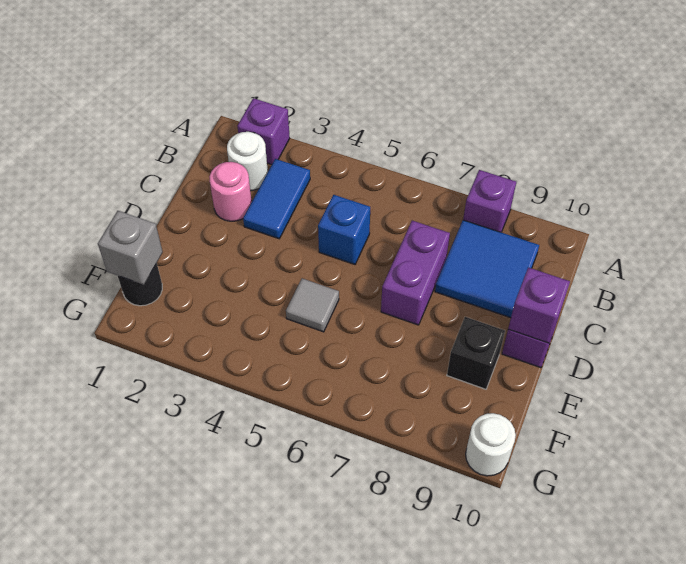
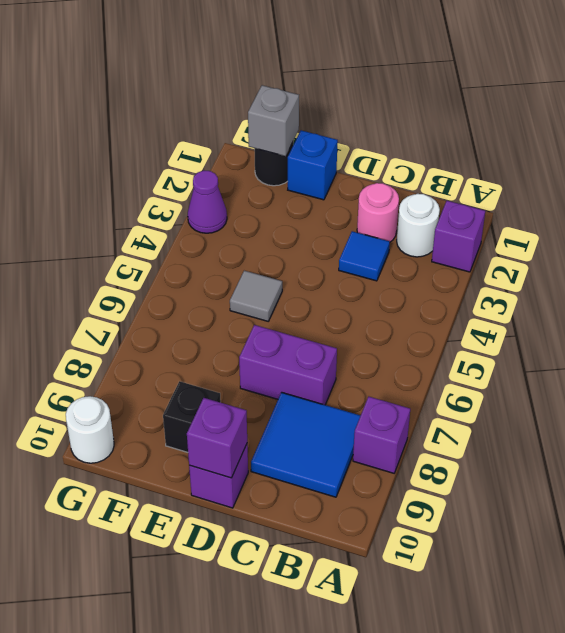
blue tile B3:C3 level 1 -> blue tile C3 level 1
blue brick C5 level 1 -> blue brick E1 level 1
none -> purple cone G3 level 1

